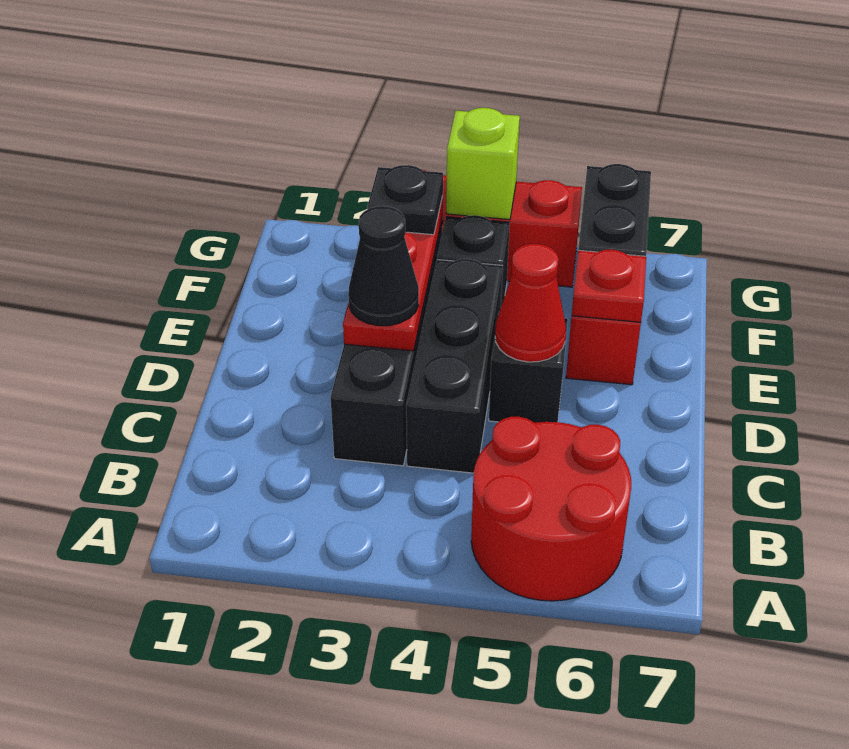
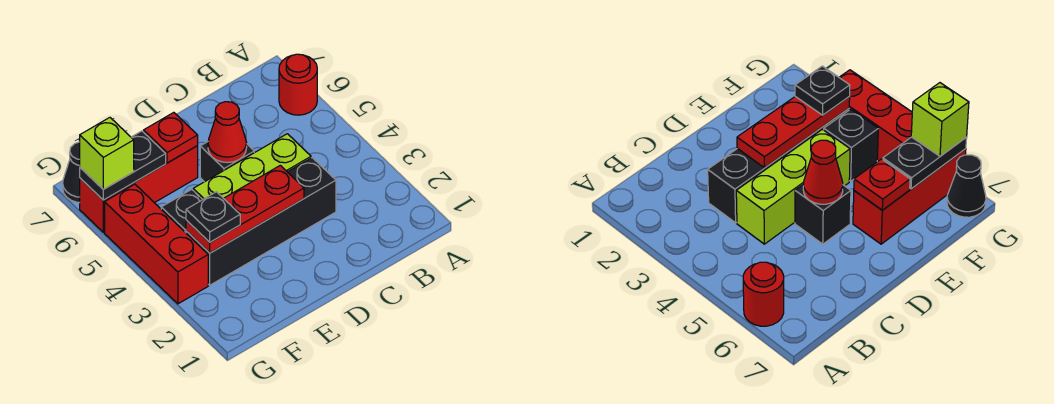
red round brick A5:B6 level 1 -> red round brick A6 level 1
black brick C4:E4 level 1 -> lime brick C4:E4 level 1
black cone D3 level 3 -> black cone G7 level 1
lime brick G4 level 2 -> lime brick G6 level 3

